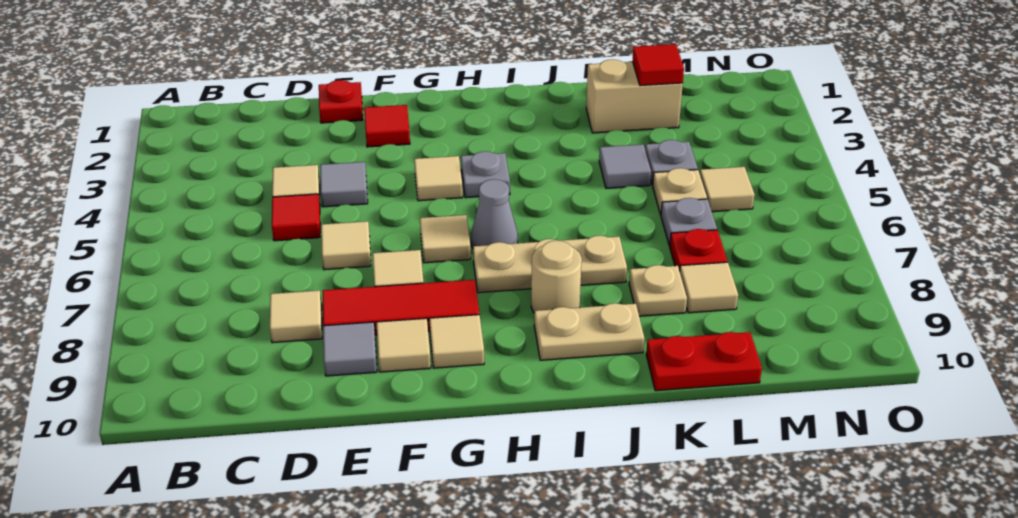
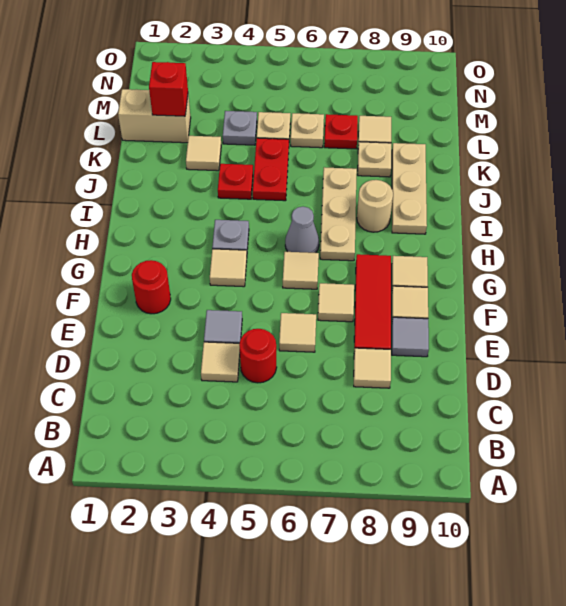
red tile D5 level 1 -> red round brick D5 level 1
red plate E1 level 1 -> red plate J4 level 1
red tile F2 level 1 -> red round brick F2 level 1
tan plate I9:J9 level 1 -> tan plate I9:K9 level 1
tan brick K2:L2 level 1 -> tan brick L1:L2 level 1
grey tile K4 level 1 -> none
red plate K10:L10 level 1 -> red plate J5:K5 level 1
red tile L2 level 2 -> red brick L2 level 2
grey plate L6 level 1 -> tan plate L6 level 1
tan tile M5 level 1 -> tan tile K3 level 1

